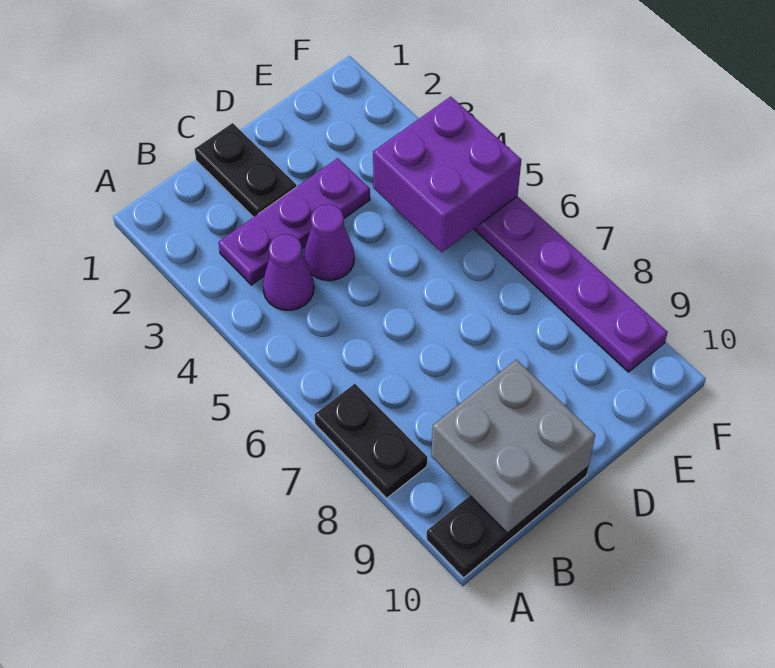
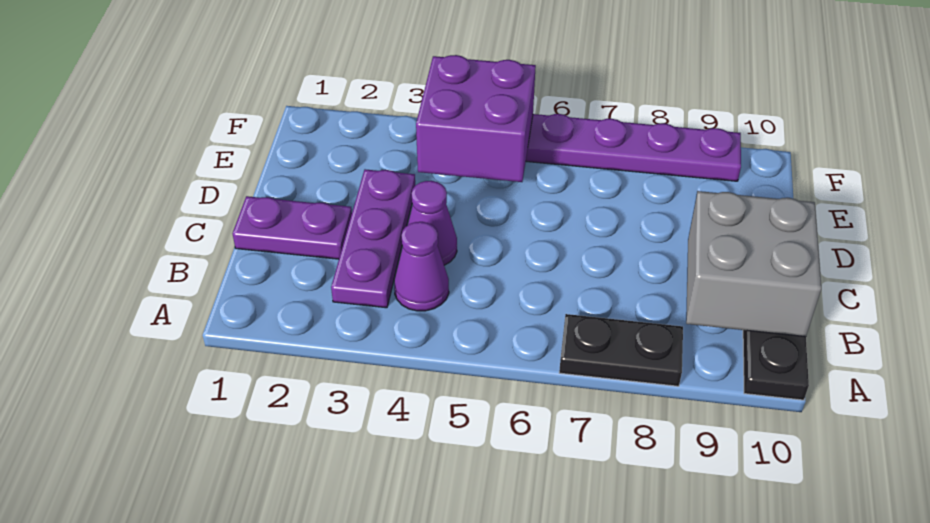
black plate C1:C2 level 1 -> purple plate C1:C2 level 1

